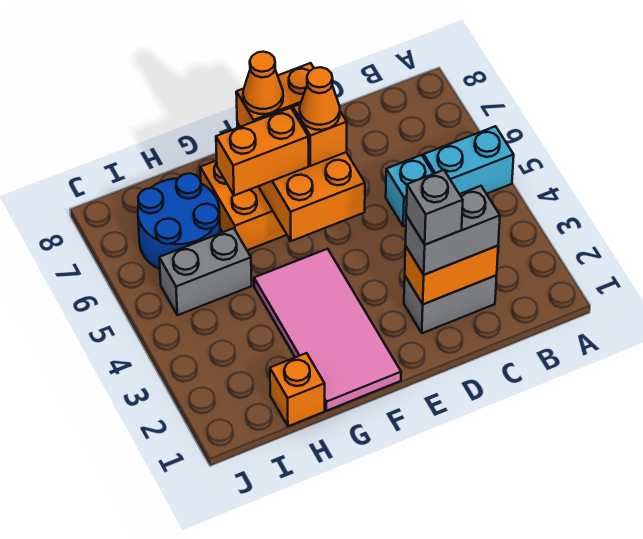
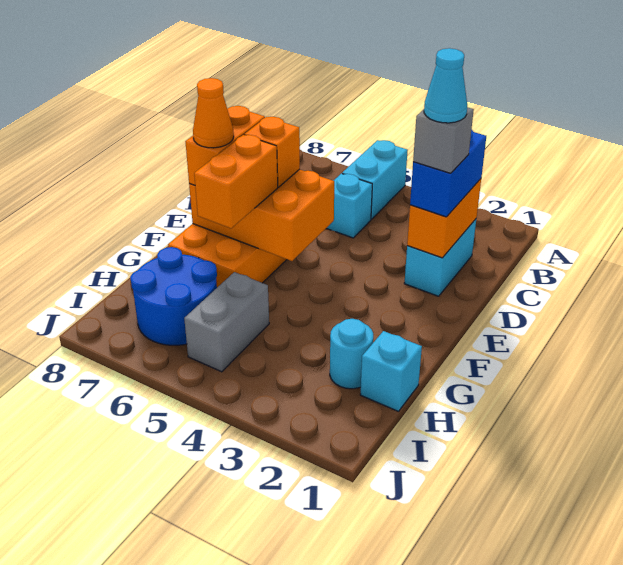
grey brick C2:D2 level 1 -> cyan brick C2:D2 level 1
grey brick C2:D2 level 3 -> blue brick C2:D2 level 3
none -> cyan cone D2 level 5
orange cone E6 level 4 -> none
pink tile F1:G4 level 1 -> none
orange brick H1 level 1 -> cyan brick H1 level 1
none -> cyan round brick H2 level 1

